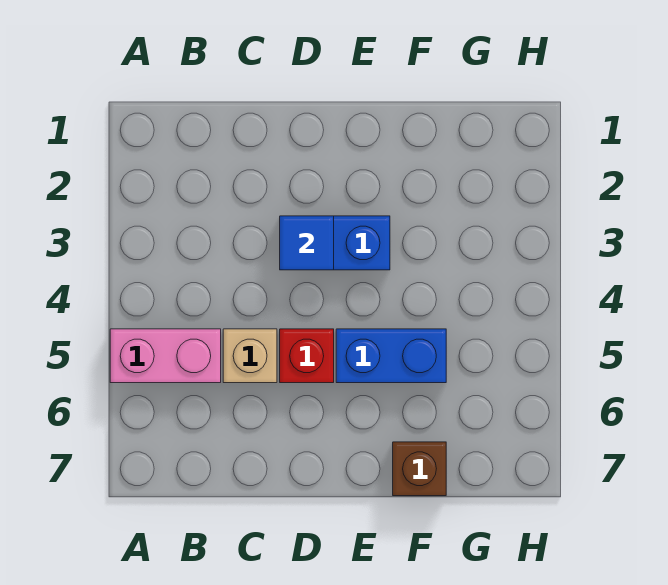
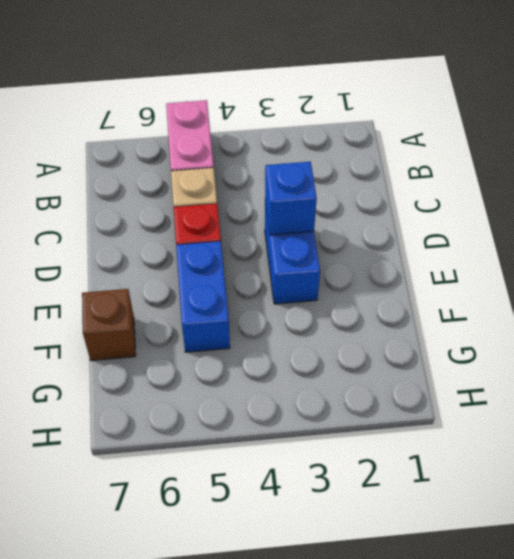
blue tile D3 level 2 -> blue brick D3 level 2

